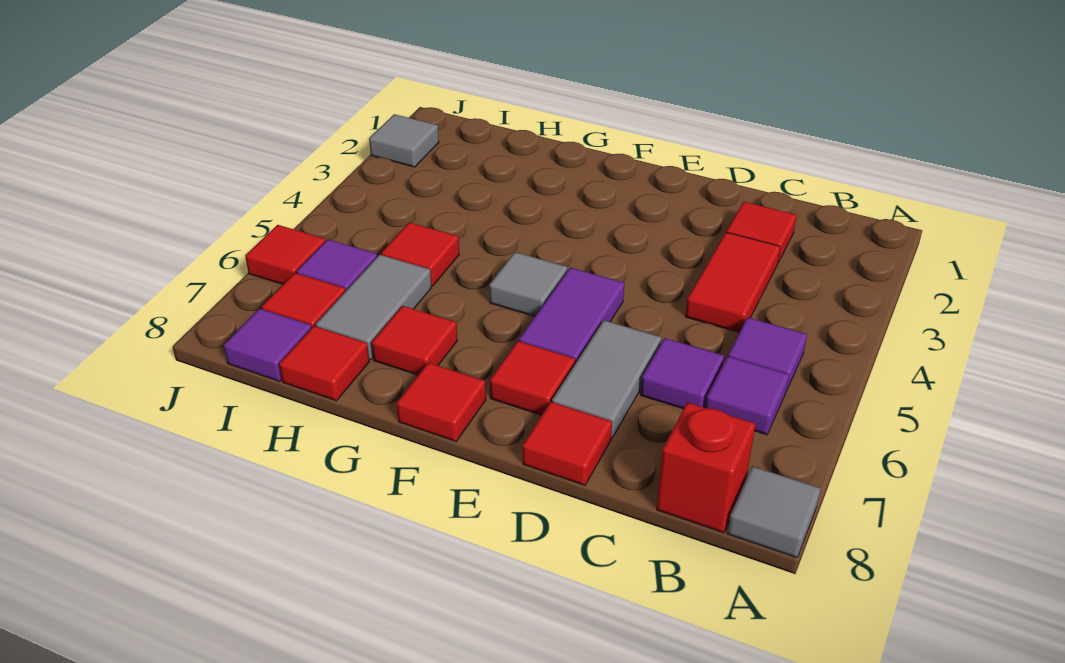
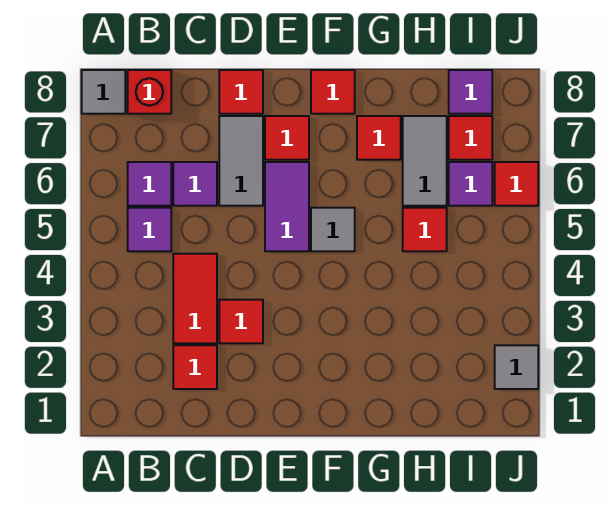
red tile H8 level 1 -> red tile D3 level 1

